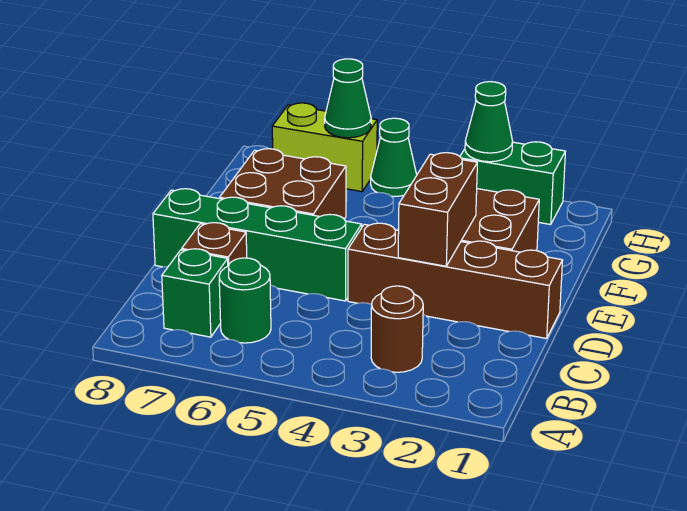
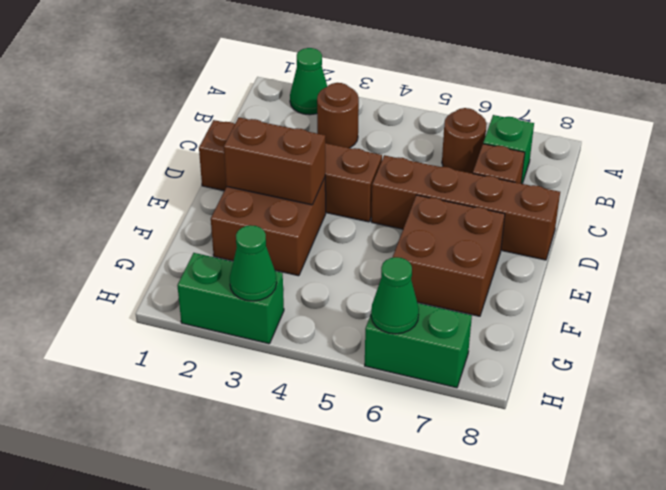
green round brick B6 level 1 -> brown round brick B6 level 1
brown brick D3:E3 level 2 -> brown brick E2:E3 level 2
green brick D5:D8 level 1 -> brown brick D5:D8 level 1
green cone H5 level 1 -> green cone A2 level 1
lime brick H6:H7 level 1 -> green brick H6:H7 level 1

